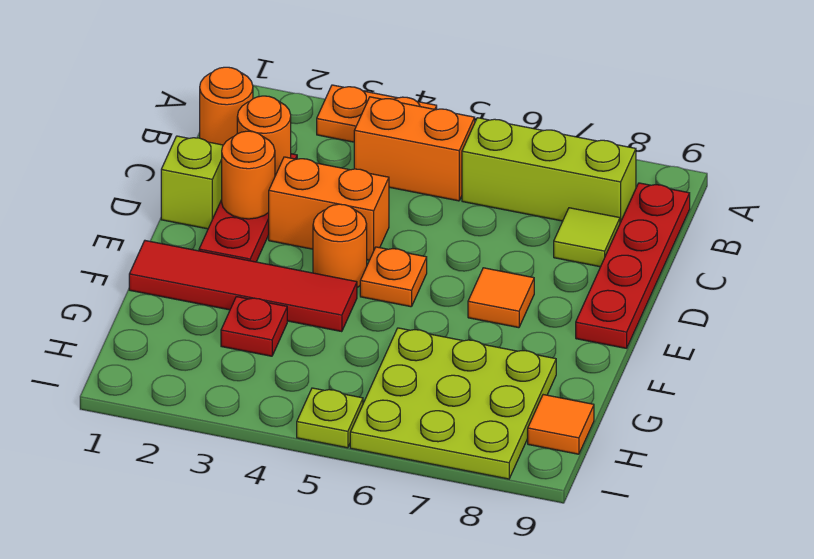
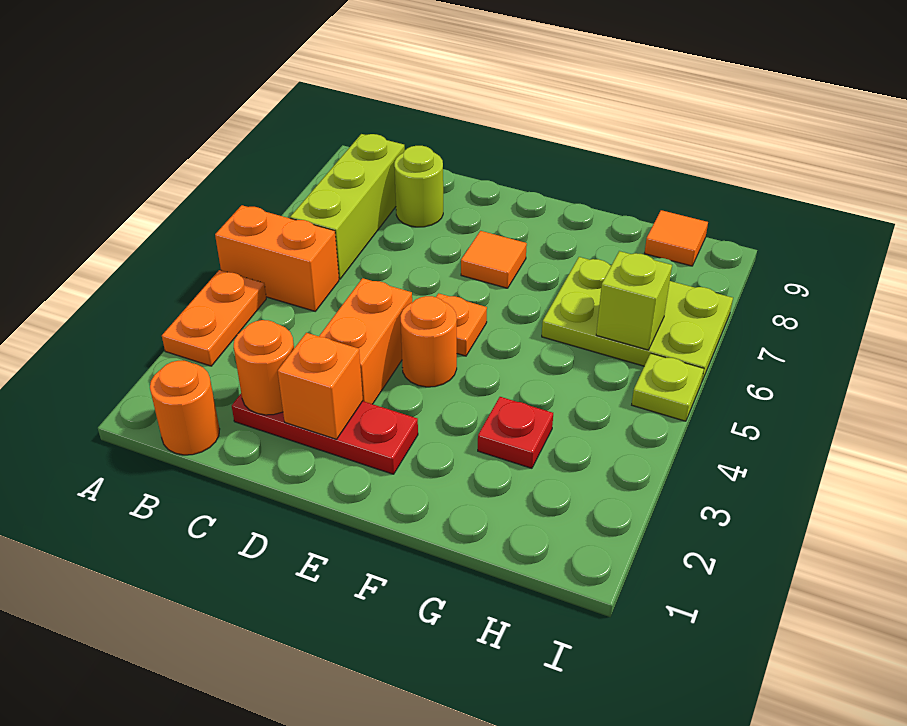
orange brick B4:B5 level 1 -> orange brick A5:B5 level 1
red plate B9:E9 level 1 -> none
lime tile C8 level 1 -> lime round brick C8 level 1
lime brick D1 level 1 -> lime brick H6 level 2
orange round brick D2 level 2 -> orange brick D2 level 2
red tile F1:F4 level 1 -> none
lime plate G6:I8 level 1 -> lime plate G6:I7 level 1

